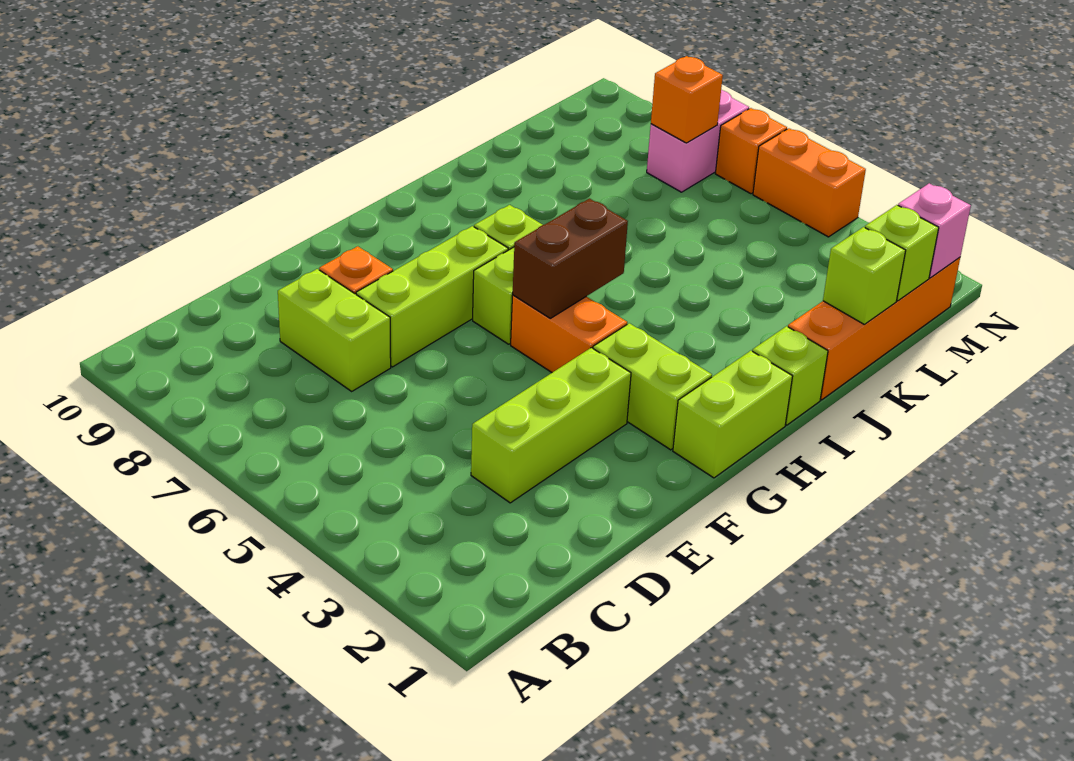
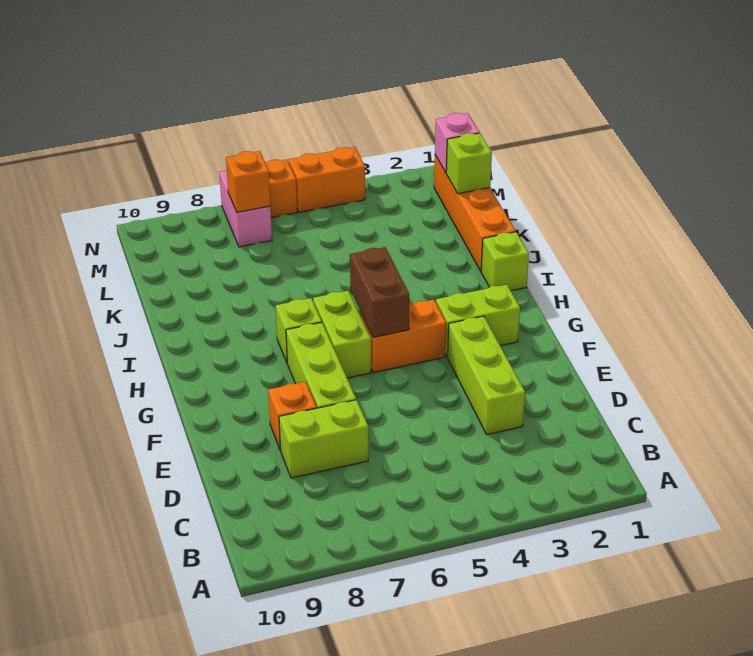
lime brick G1:H1 level 1 -> none
lime brick K1 level 2 -> none

